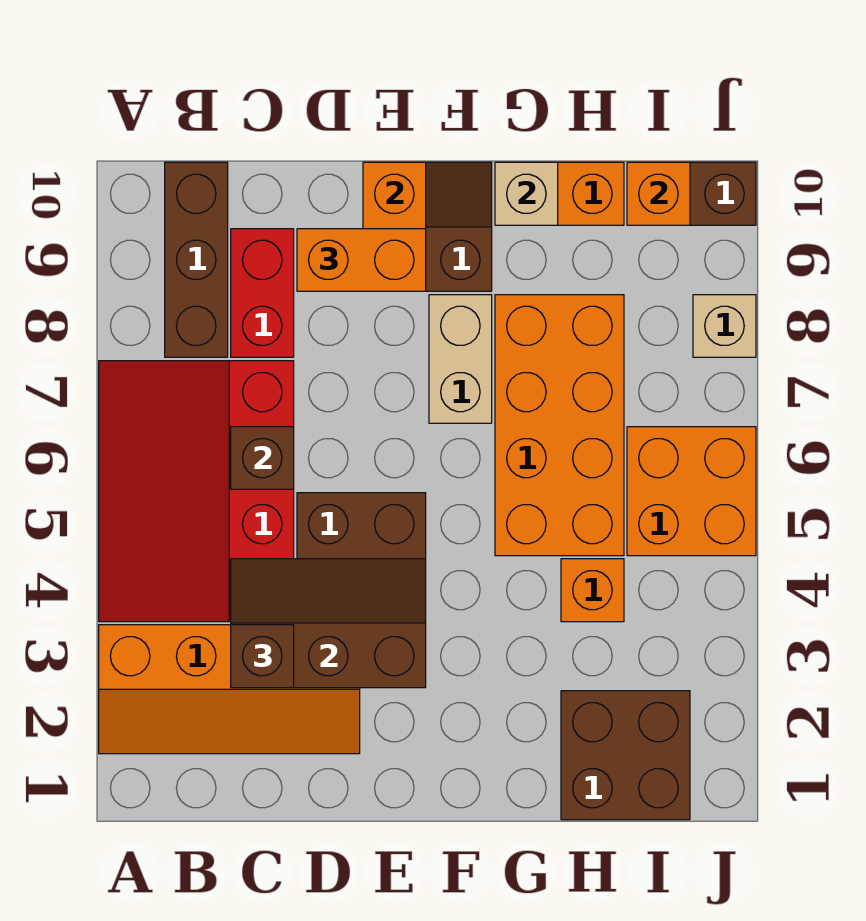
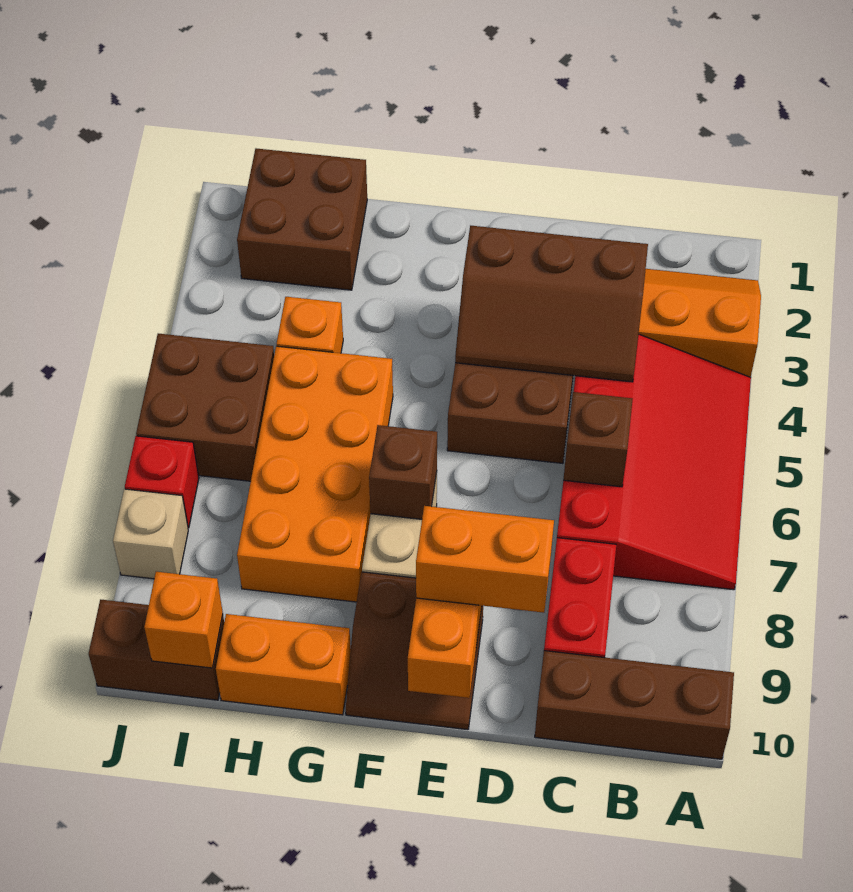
brown brick B8:B10 level 1 -> brown brick A10:C10 level 1
brown brick C3 level 3 -> brown brick F7 level 2
tan brick G10 level 2 -> none
orange brick I5:J6 level 1 -> brown brick I5:J6 level 1
none -> red brick J7 level 1

